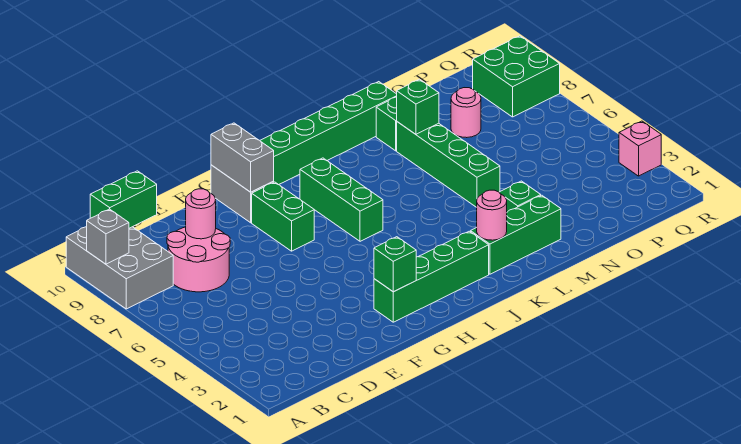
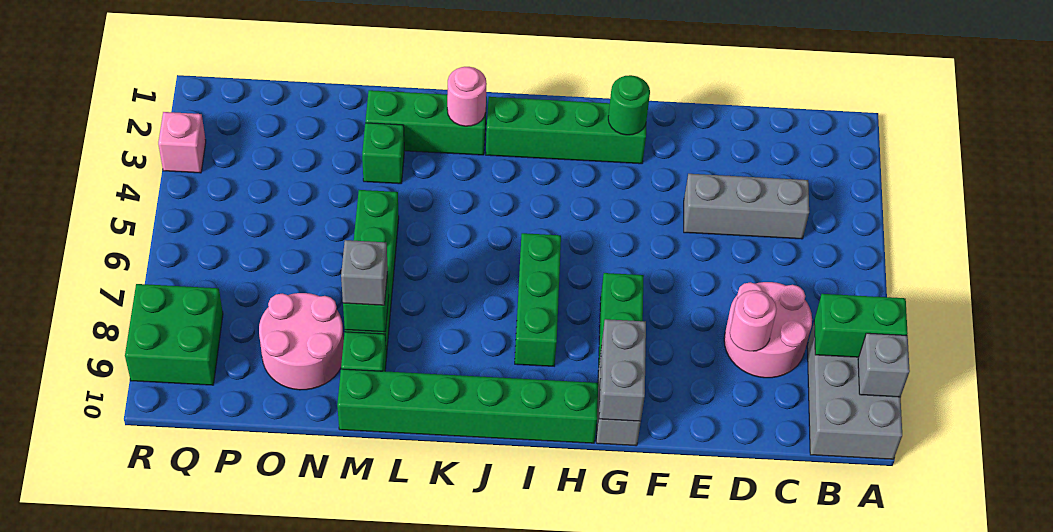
green brick B10:C10 level 2 -> green brick A8:B8 level 2
none -> grey brick C4:E4 level 1
green brick G2 level 2 -> green round brick G2 level 2
none -> grey brick M8 level 3
pink round brick O8 level 1 -> pink round brick N8:O9 level 1

